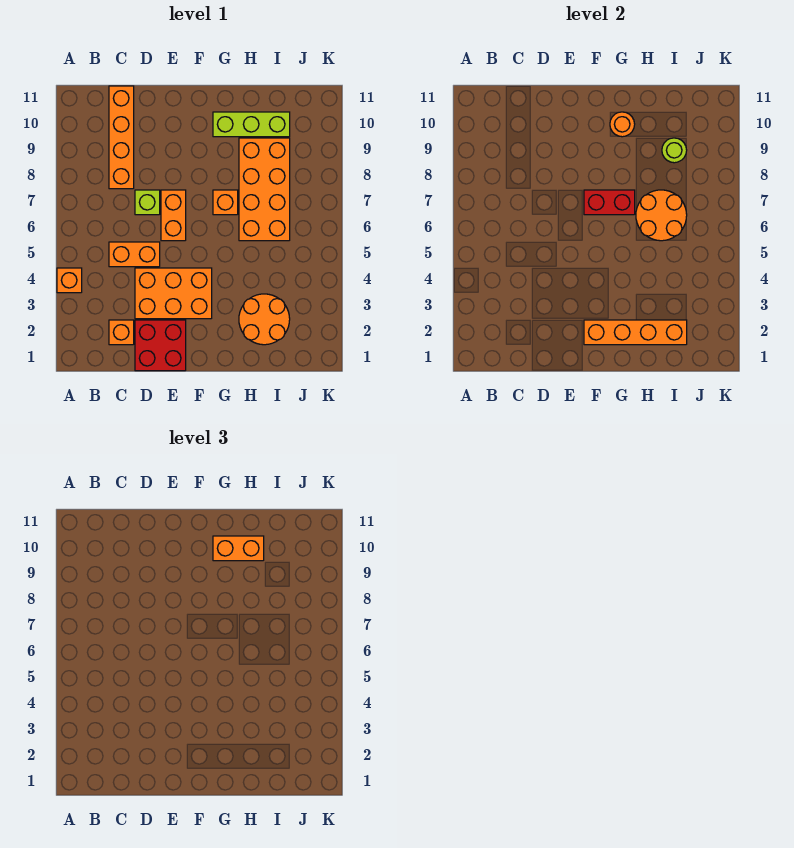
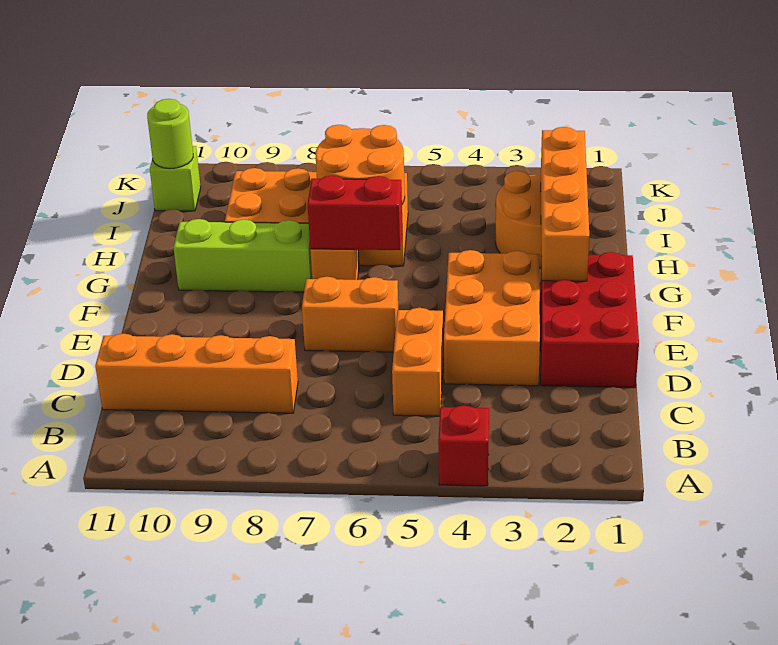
orange brick A4 level 1 -> red brick A4 level 1
orange brick C2 level 1 -> none
red brick D1:E2 level 1 -> red brick D1:F2 level 1
lime brick D7 level 1 -> lime brick J11 level 1
red brick F7:G7 level 2 -> red brick G6:G7 level 2
lime brick G10:I10 level 1 -> lime brick G8:G10 level 1
orange round brick G10 level 2 -> none
orange brick G10:H10 level 3 -> none
lime round brick I9 level 2 -> lime round brick J11 level 2

